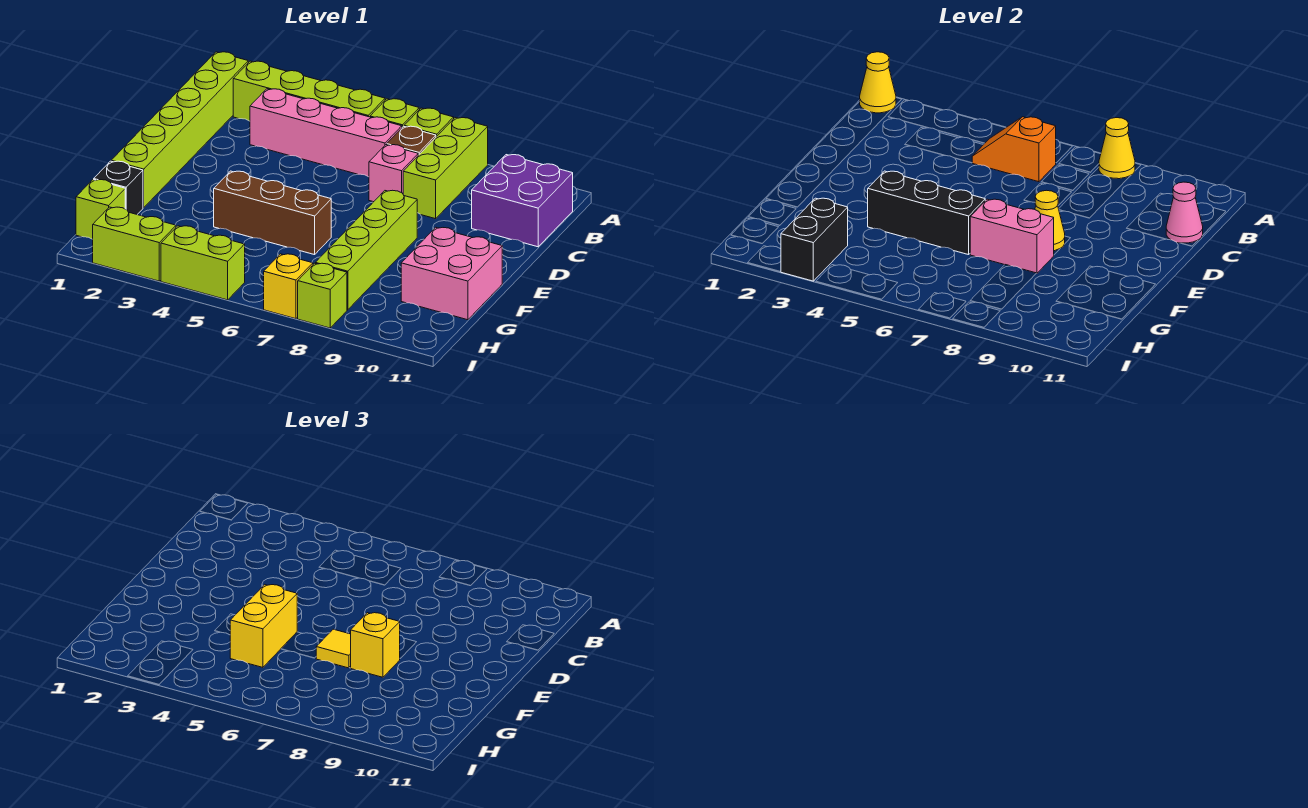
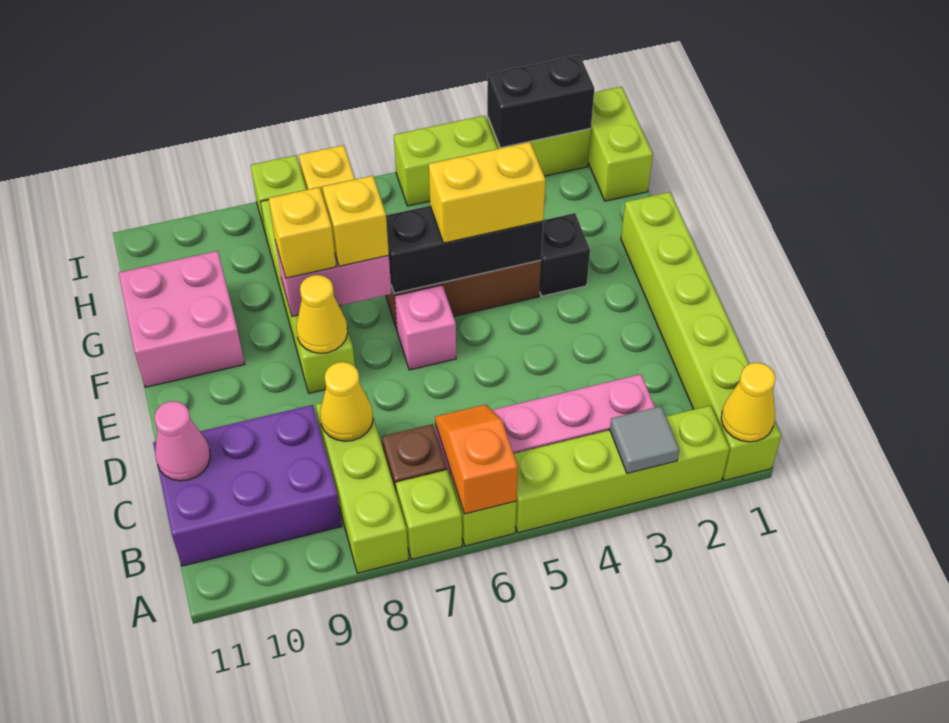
none -> grey tile A3 level 2
yellow cone A8 level 2 -> yellow cone C8 level 2
orange slope B5:B6 level 2 top 6 -> orange slope A6:B6 level 2 top A
purple brick B10:C11 level 1 -> purple brick B9:C11 level 1
pink brick C7 level 1 -> pink brick E6 level 1
yellow brick F5:G5 level 3 -> yellow brick F4:F5 level 3
yellow tile F7 level 3 -> yellow brick F7 level 3
black brick G1 level 1 -> black brick F3 level 1
lime brick H1 level 1 -> lime brick H1:I1 level 1
black brick H3:I3 level 2 -> black brick I2:I3 level 2

